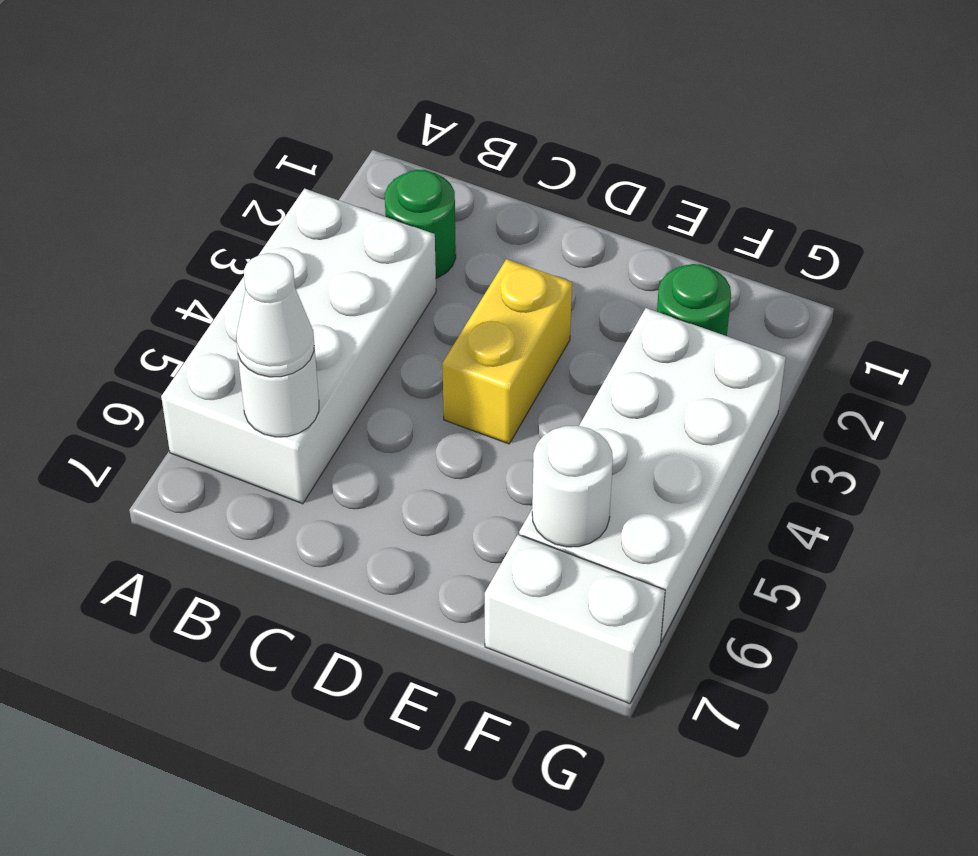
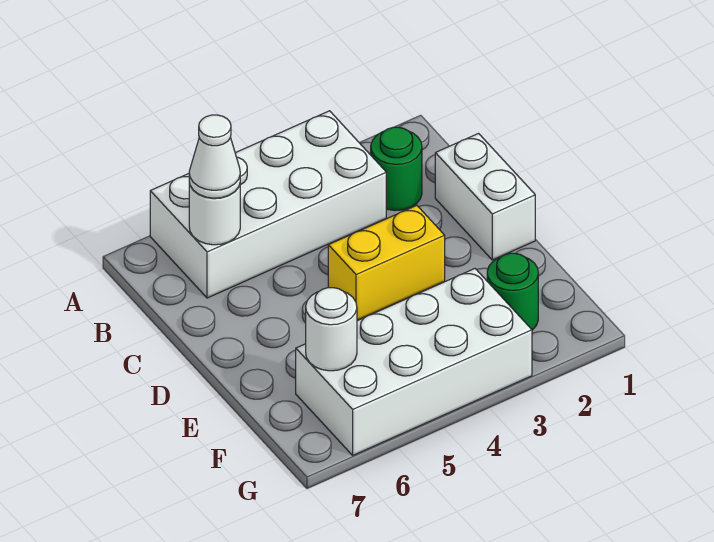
white brick F7:G7 level 1 -> white brick C1:D1 level 1

